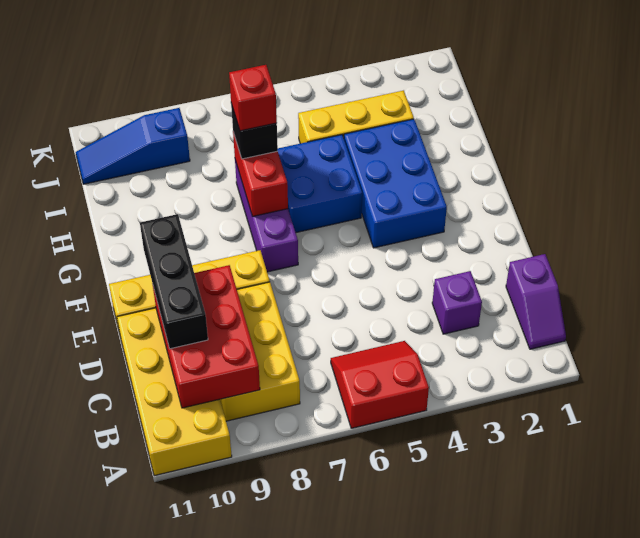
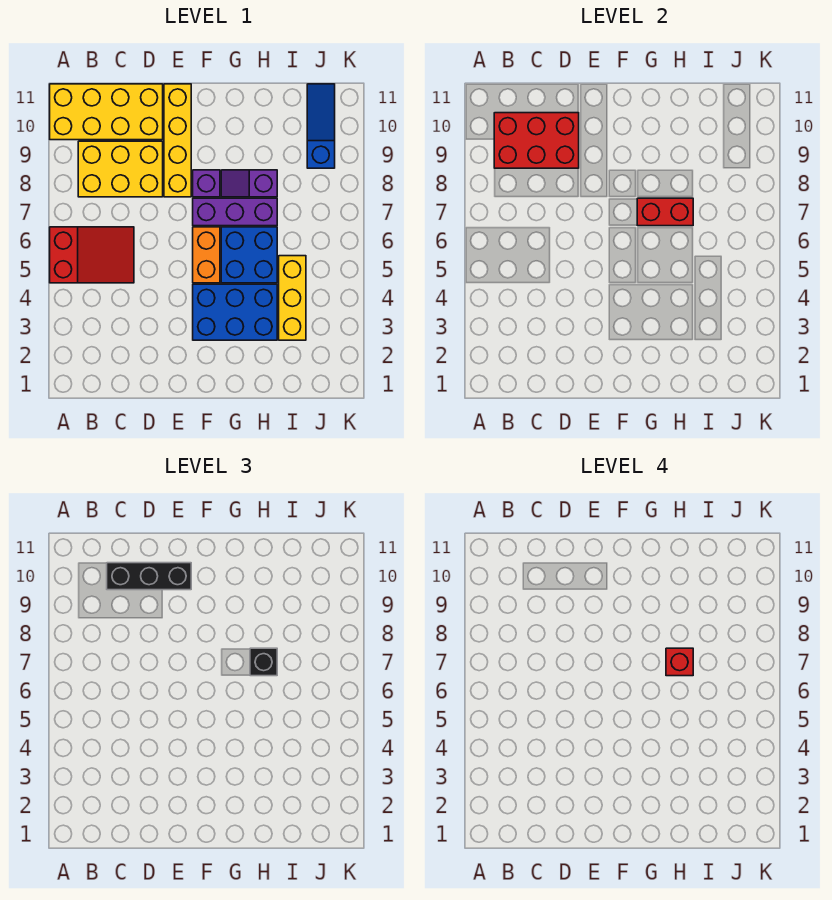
red slope A5:B6 level 1 top A -> red slope A5:C6 level 1 top A
purple slope B1:C1 level 1 top C -> purple slope G8:H8 level 1 top H
purple brick C3 level 1 -> purple brick F8 level 1
none -> orange brick F5:F6 level 1

